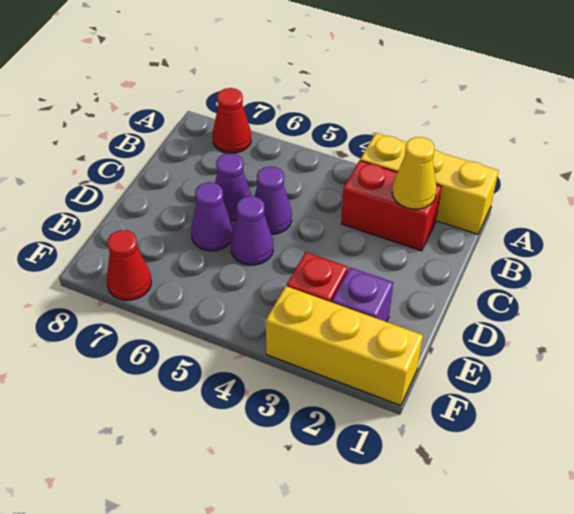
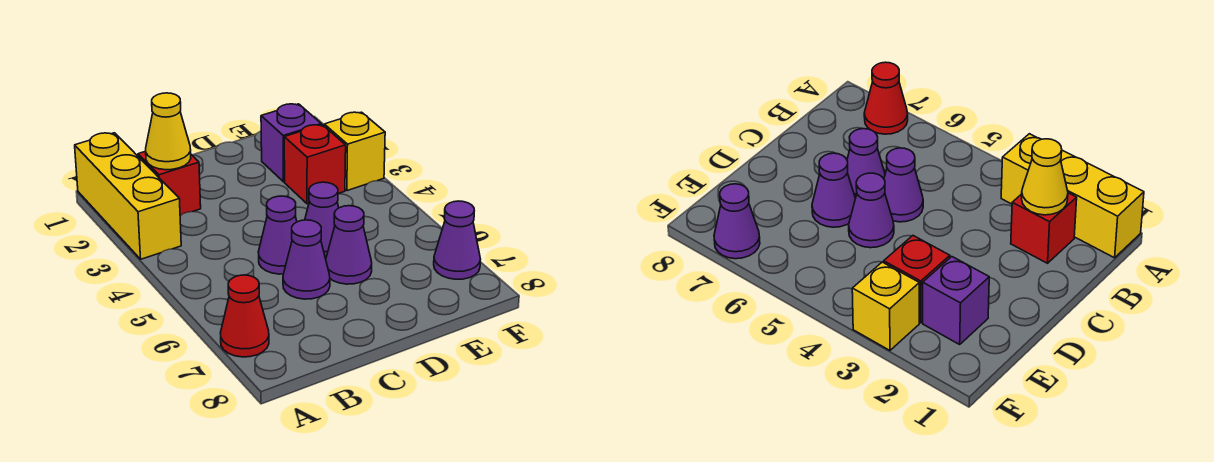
red brick B2:B3 level 1 -> red brick B2 level 1
yellow brick F1:F3 level 1 -> yellow brick F3 level 1
red cone F7 level 1 -> purple cone F7 level 1

